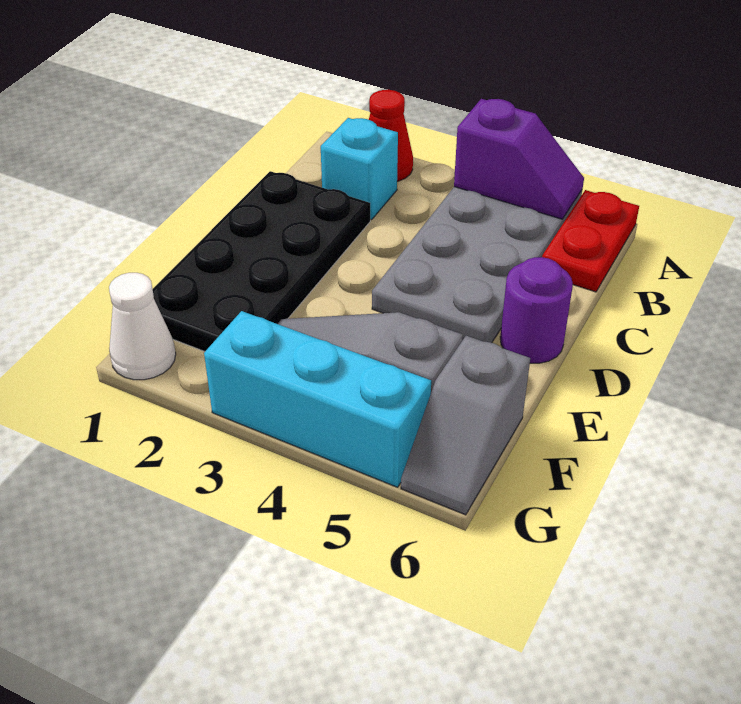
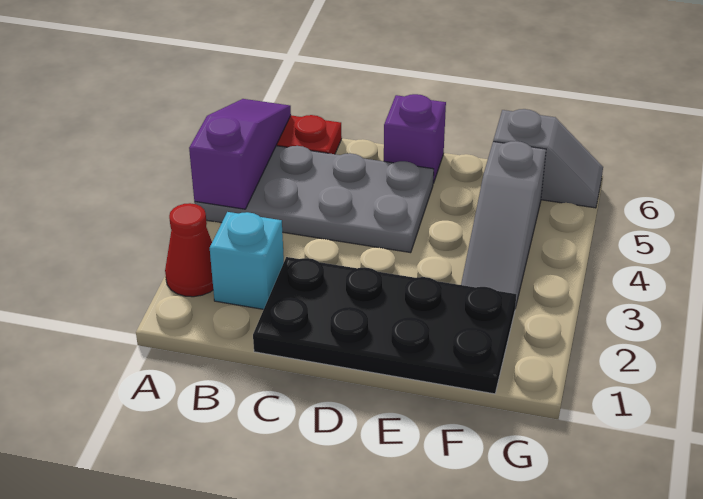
purple slope A4:A5 level 2 top 4 -> purple slope A4:A6 level 2 top 4
purple round brick D6 level 1 -> purple brick D6 level 1
white cone G1 level 1 -> none
cyan brick G3:G5 level 1 -> none

